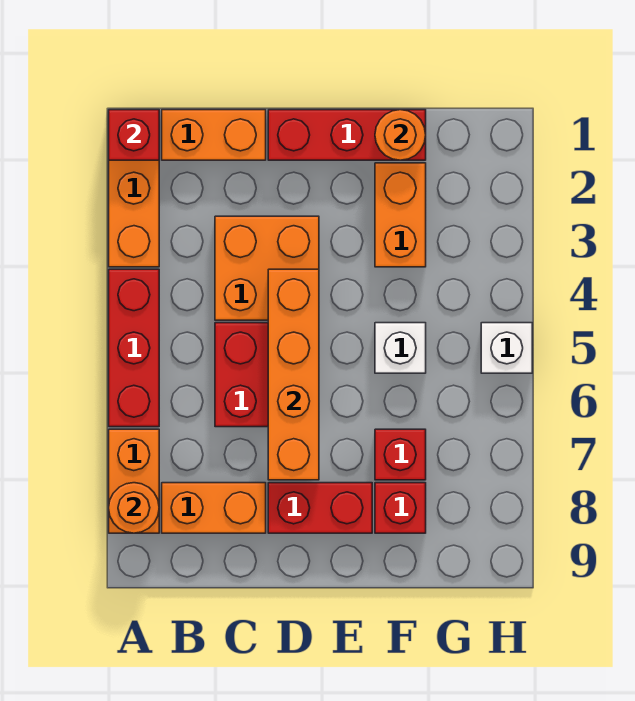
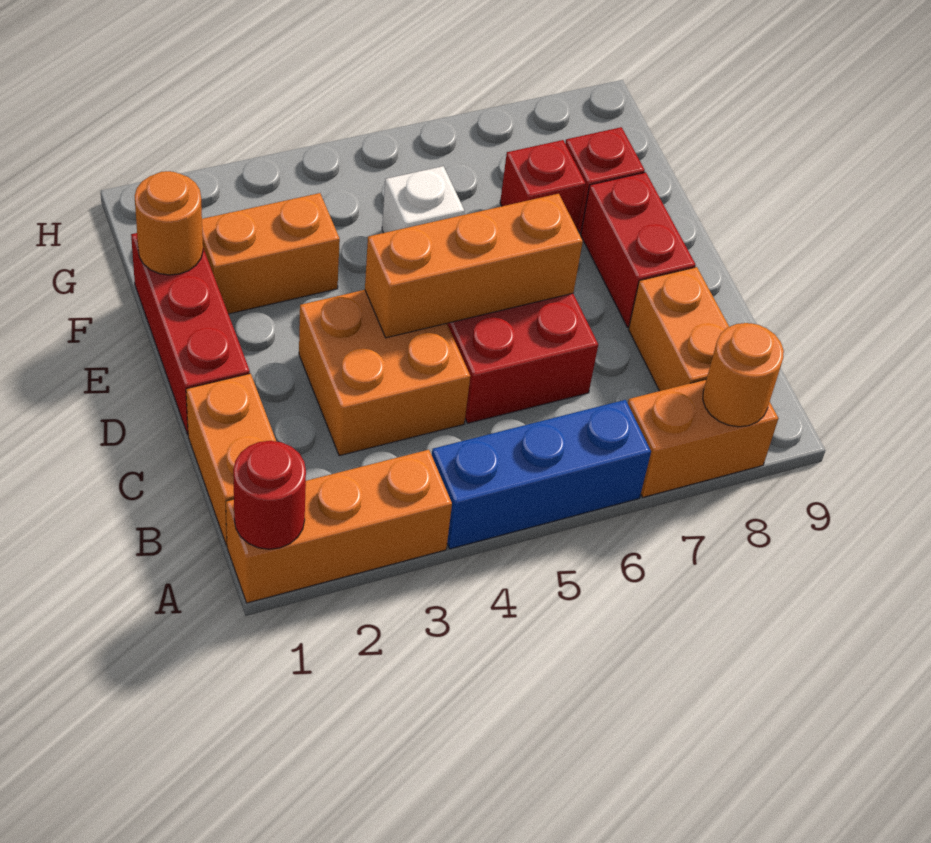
red brick A1 level 2 -> red round brick A1 level 2
red brick A4:A6 level 1 -> blue brick A4:A6 level 1
orange brick D4:D7 level 2 -> orange brick D4:D6 level 2
white brick H5 level 1 -> none

